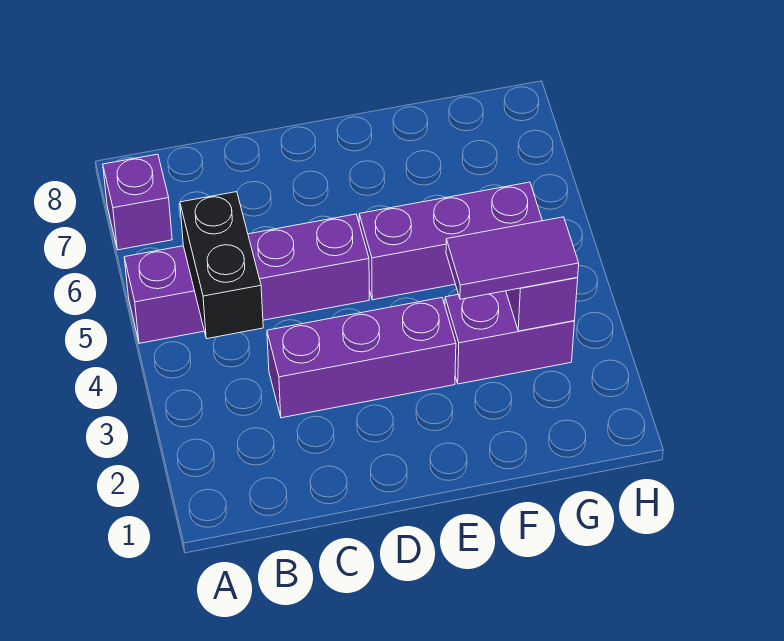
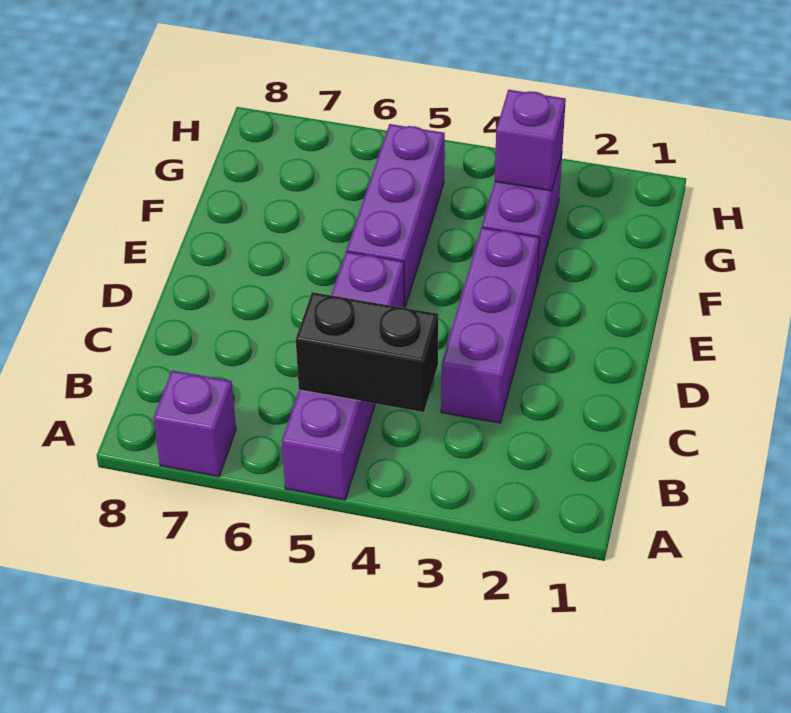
purple tile F3:G3 level 3 -> none

